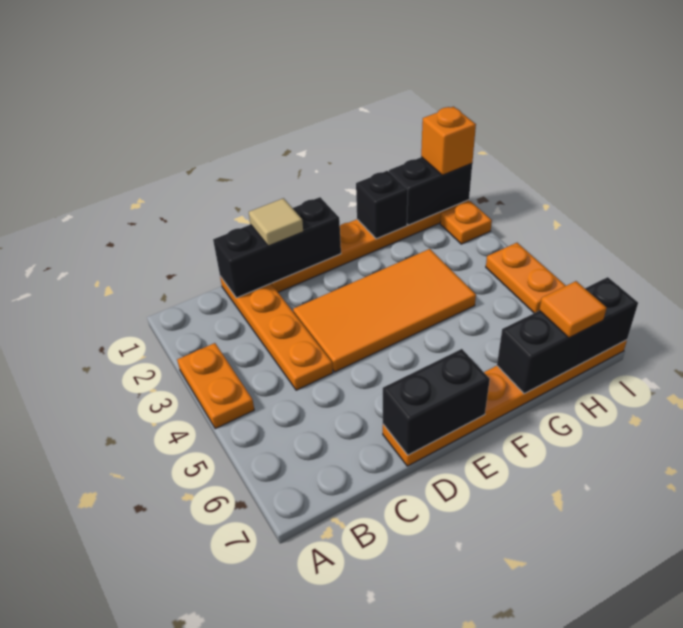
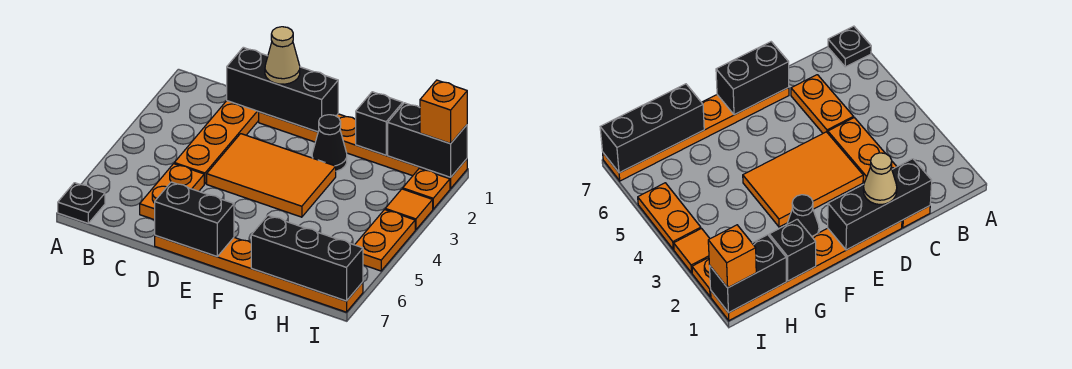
orange plate A3:A4 level 1 -> orange plate C5:C6 level 1
none -> black plate A7 level 1
tan tile D1 level 3 -> tan cone D1 level 3
orange tile D3:G4 level 1 -> orange tile D3:F4 level 1
none -> black cone F2 level 1
orange tile H7 level 3 -> orange tile I3 level 1

